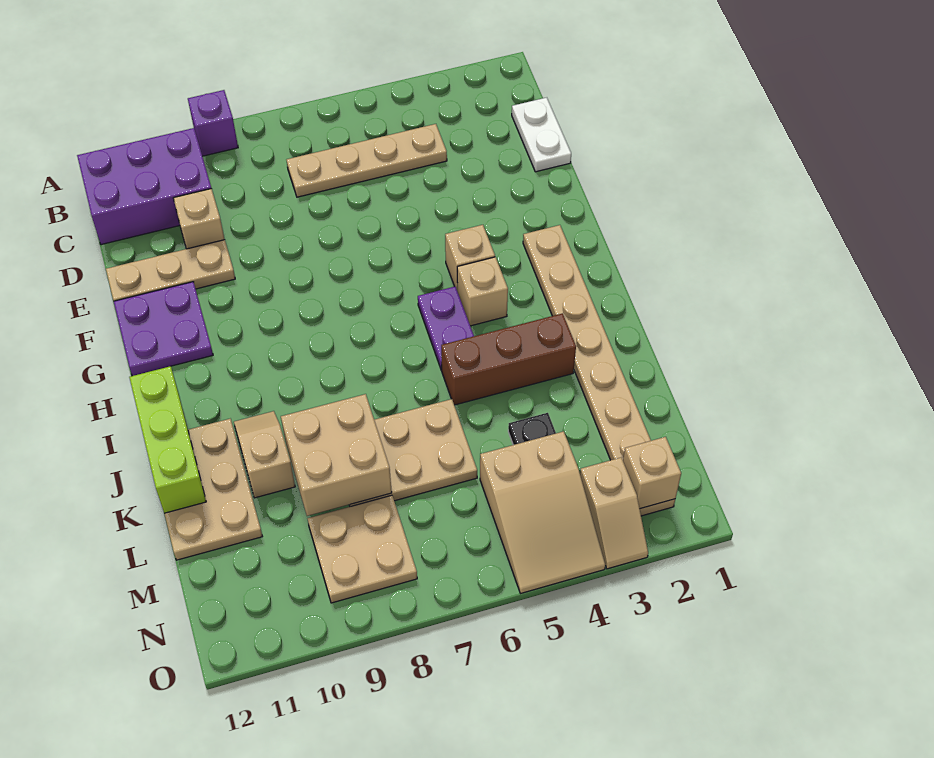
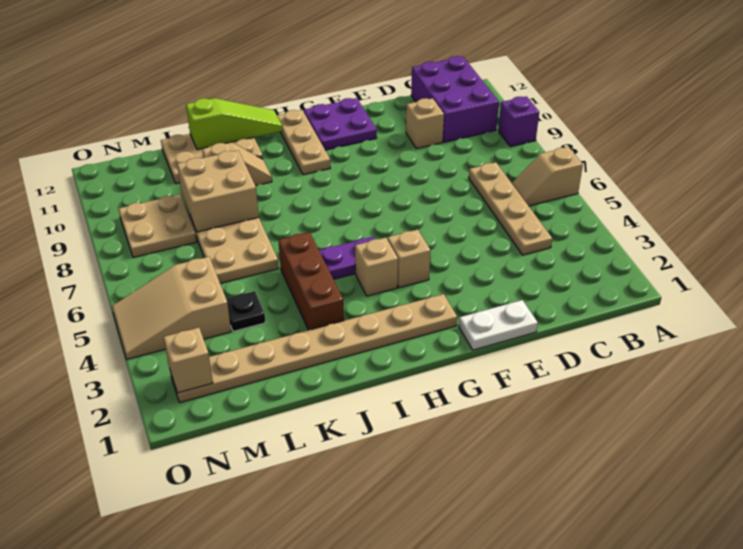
white plate C1:D1 level 1 -> white plate E1:F1 level 1
tan plate E10:E12 level 1 -> tan plate H10:H12 level 1
lime brick I12:K12 level 2 -> lime slope I12:K12 level 2 top K
tan slope N3:O3 level 1 top N -> tan slope A6:B6 level 1 top A

